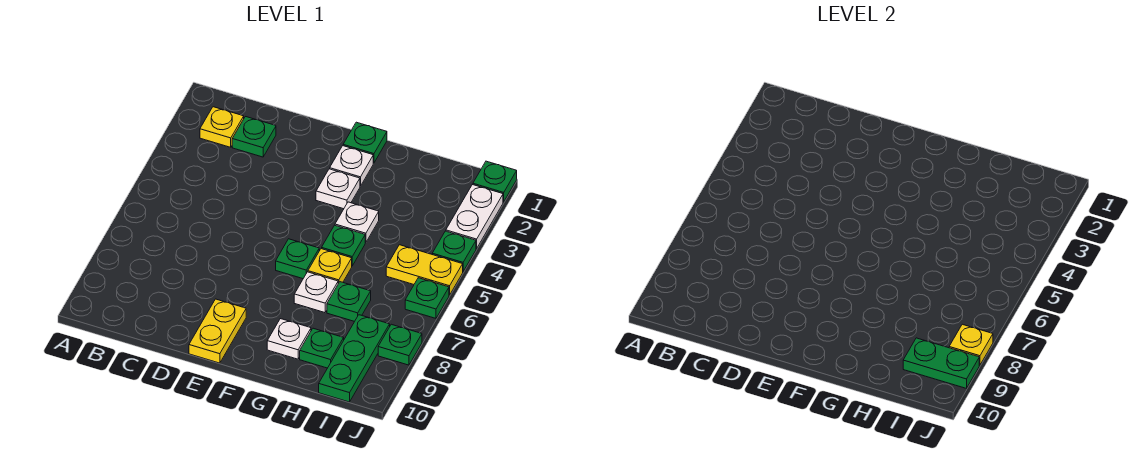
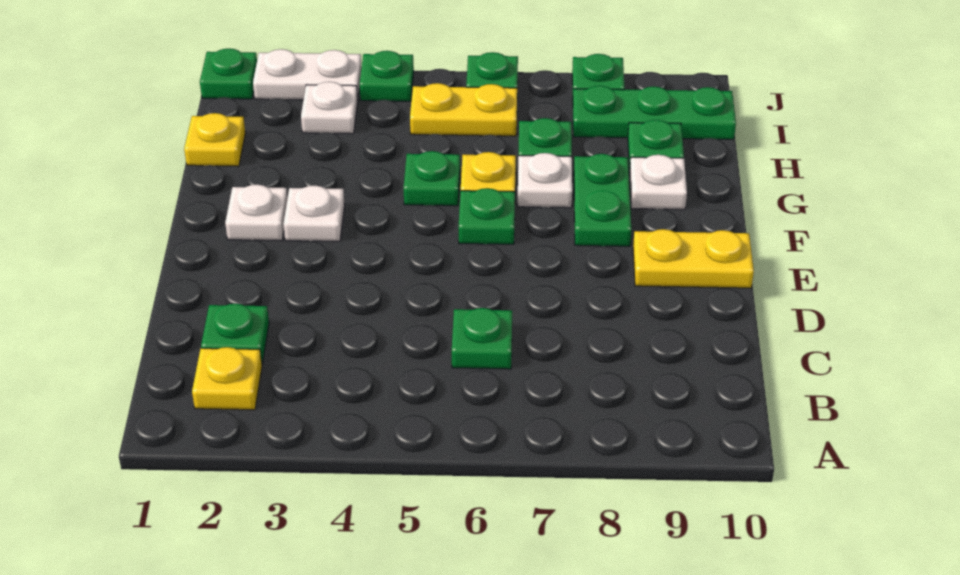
green plate F1 level 1 -> green plate C6 level 1
white plate G4 level 1 -> white plate I3 level 1
yellow plate I5:J5 level 1 -> yellow plate I5:I6 level 1
green plate I9:J9 level 2 -> green plate F8:G8 level 1
yellow plate J8 level 2 -> yellow plate H1 level 1

